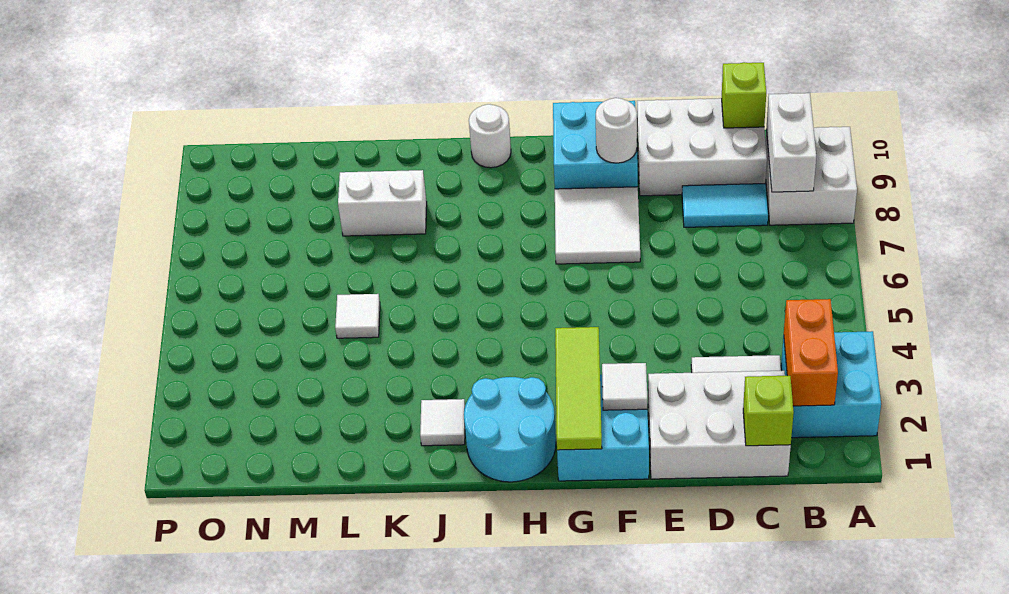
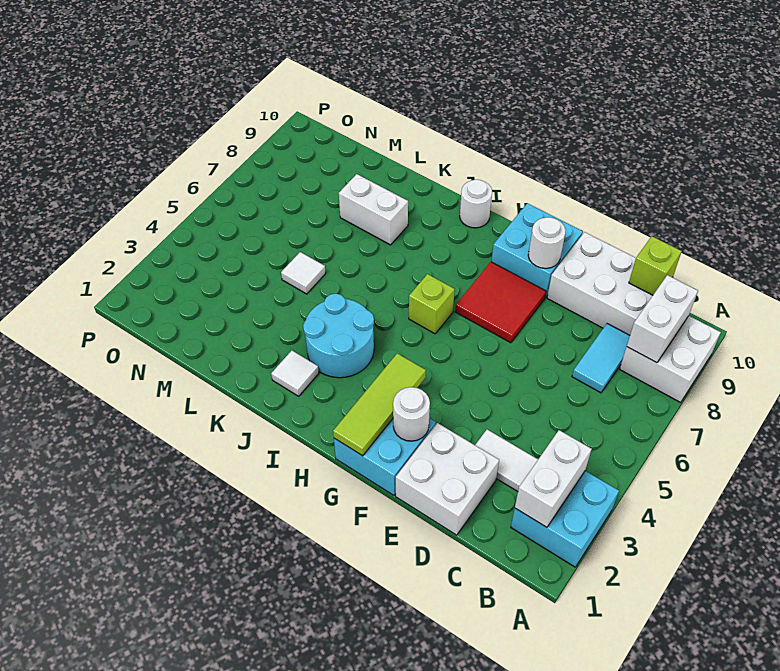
orange brick B2:B3 level 2 -> white brick B2:B3 level 2
white brick C1:E2 level 1 -> white brick D1:E2 level 1
lime brick C1 level 2 -> lime brick H6 level 1
cyan tile C8:D8 level 1 -> cyan tile C7:C8 level 1
white tile F2 level 2 -> white round brick F2 level 2
white tile F7:G8 level 1 -> red tile F7:G8 level 1
cyan round brick H1:I2 level 1 -> cyan round brick I3:J4 level 1

